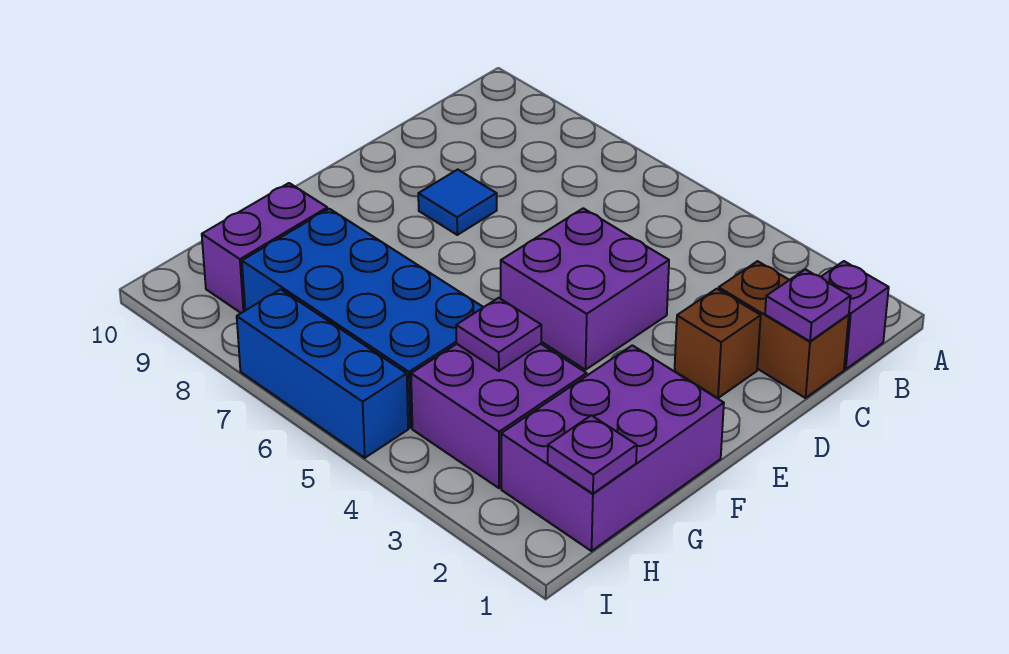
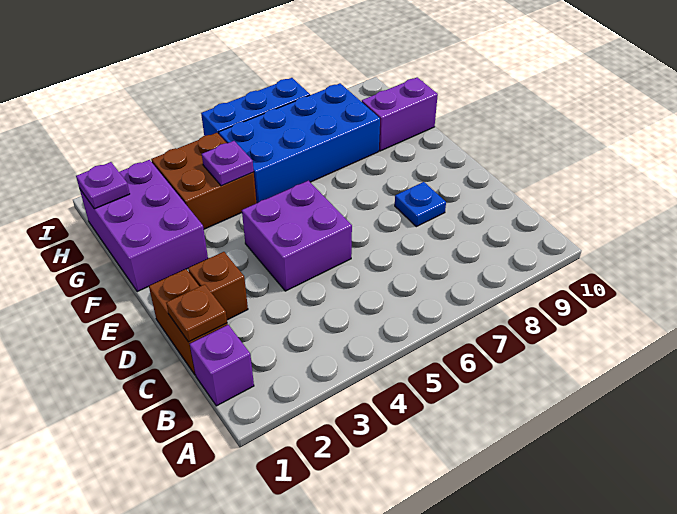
brown brick C1:C2 level 1 -> brown brick C1:D1 level 1
purple plate C1 level 2 -> brown plate C1 level 2
blue tile D8 level 1 -> blue plate D8 level 1
purple brick G3:H4 level 1 -> brown brick G3:H4 level 1
purple brick G9:H9 level 1 -> purple brick G9:G10 level 1

